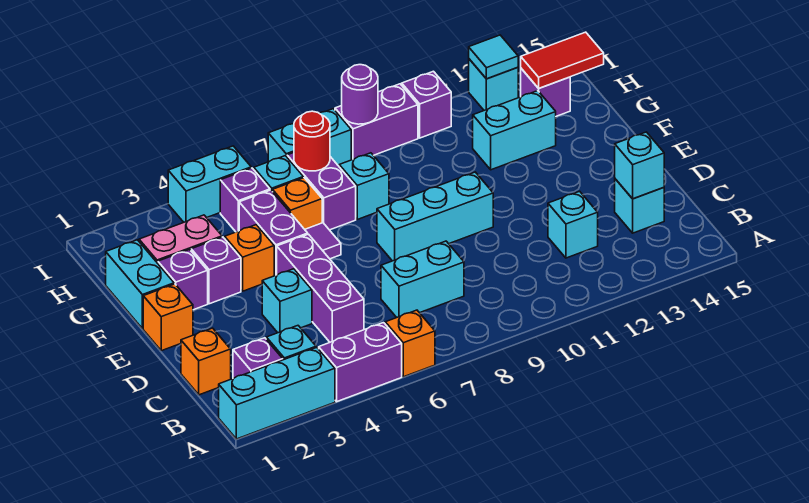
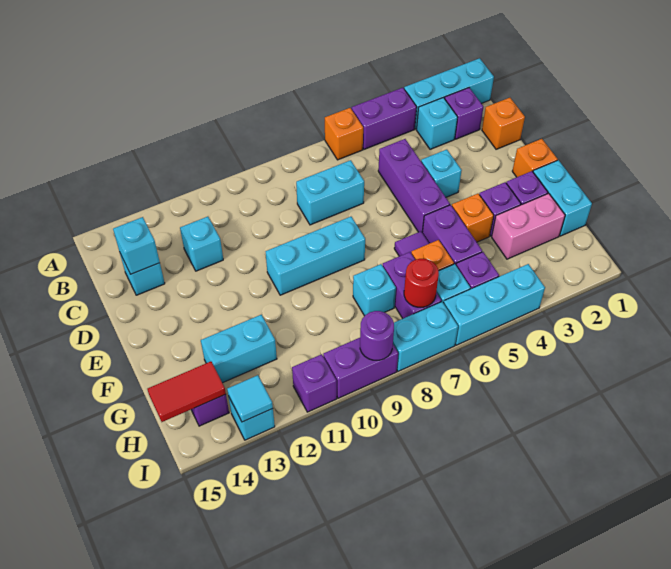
cyan brick I4:I5 level 1 -> cyan brick I4:I6 level 1

